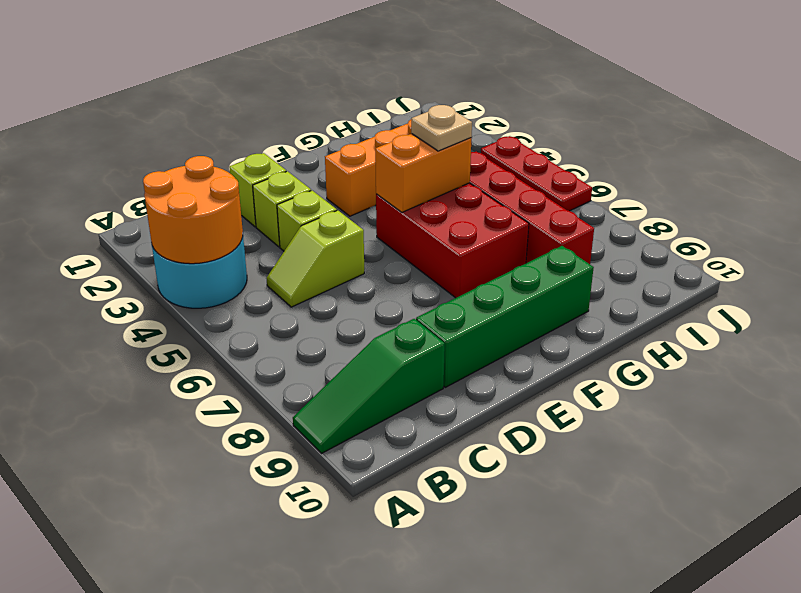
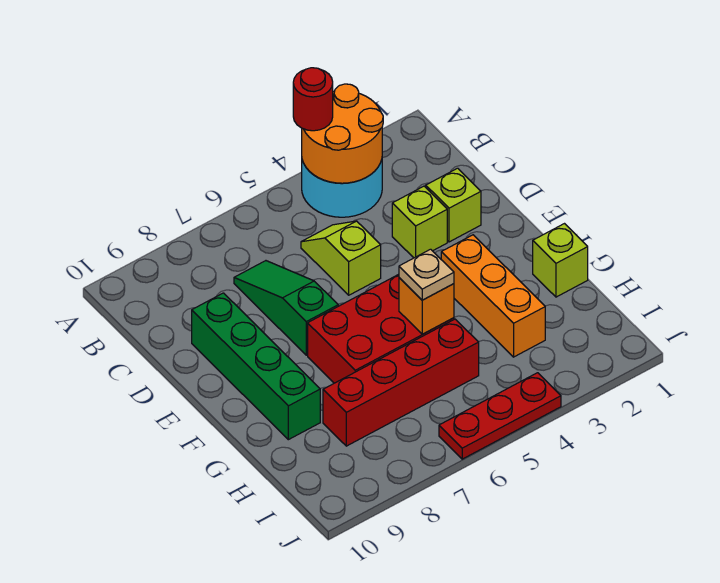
none -> red round brick A4 level 3
green slope A9:C9 level 1 top C -> green slope C7:E7 level 1 top E
lime brick D4 level 1 -> lime brick G1 level 1
orange brick F5:G5 level 2 -> orange brick G5 level 2

